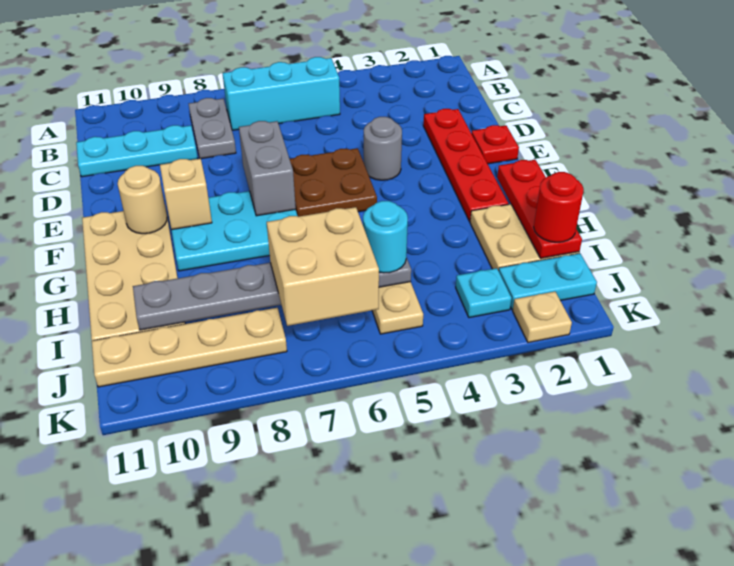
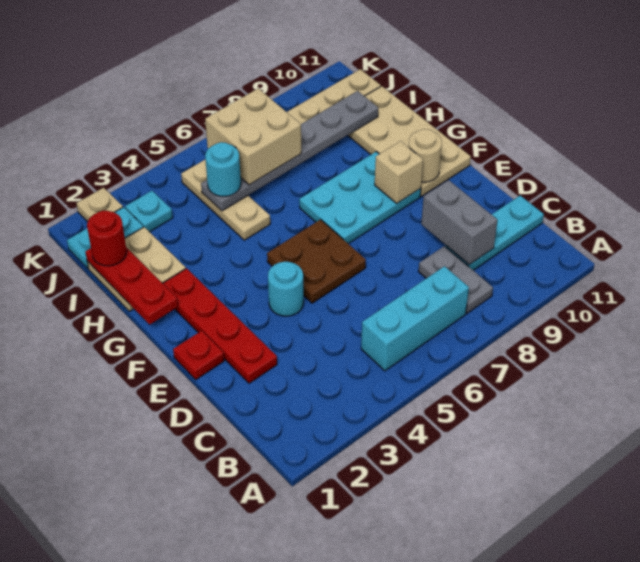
grey round brick E4 level 1 -> cyan round brick E4 level 1
grey brick E7:F7 level 2 -> grey brick C9:D9 level 2

